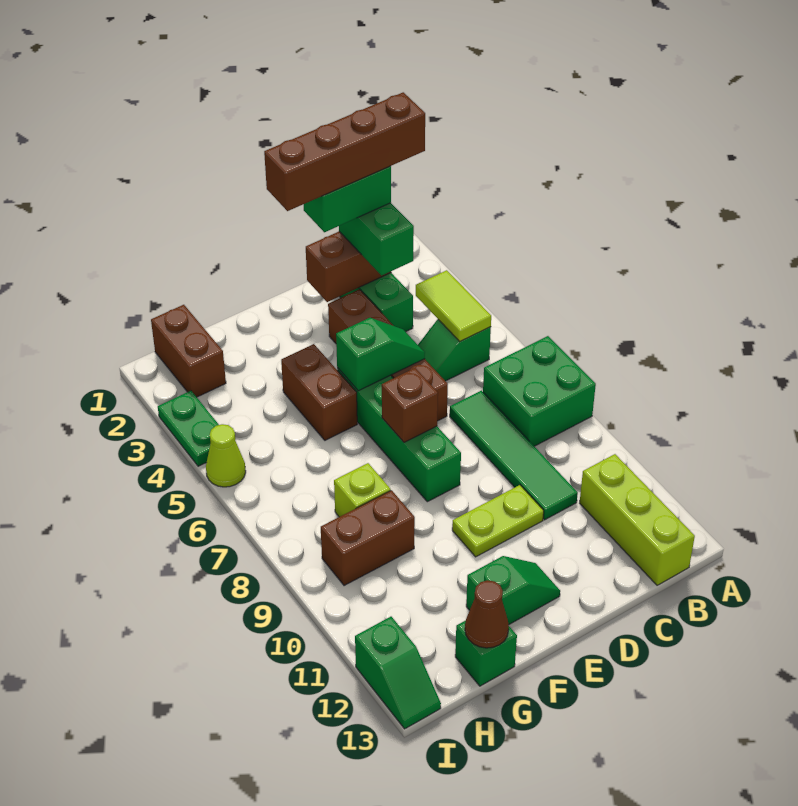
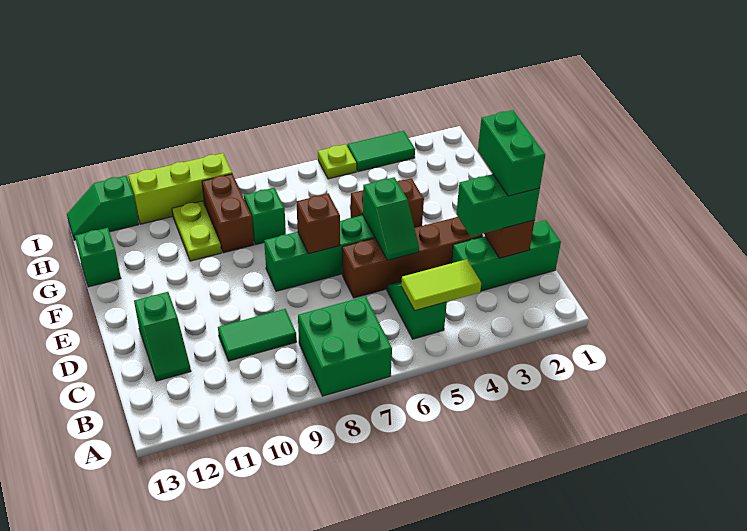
brown brick B2:E2 level 5 -> none
lime brick B11:B13 level 1 -> lime brick I9:I11 level 1
green tile C7:C10 level 1 -> green tile C9:C10 level 1
lime plate D10:E10 level 1 -> lime plate G10:H10 level 1
green slope E12:F12 level 1 top F -> green slope C12:D12 level 1 top D
lime brick G8 level 1 -> green brick G8 level 1
brown cone G13 level 2 -> none
brown brick H1:H2 level 1 -> none
green plate I3:I4 level 1 -> green tile I3:I4 level 1
lime cone I5 level 1 -> lime plate I5 level 1

